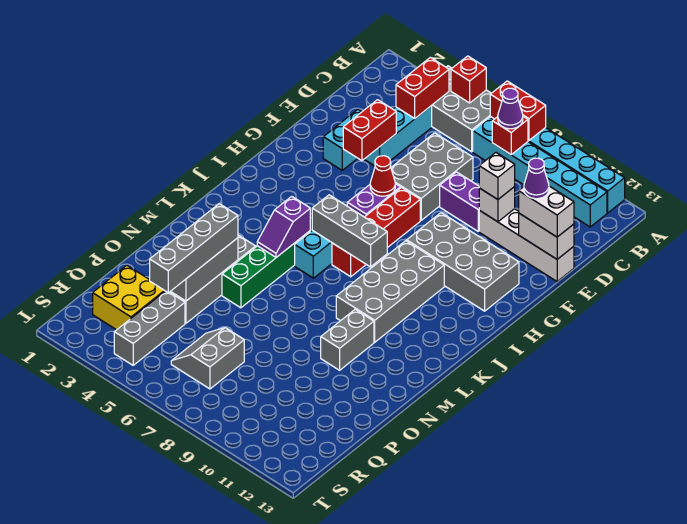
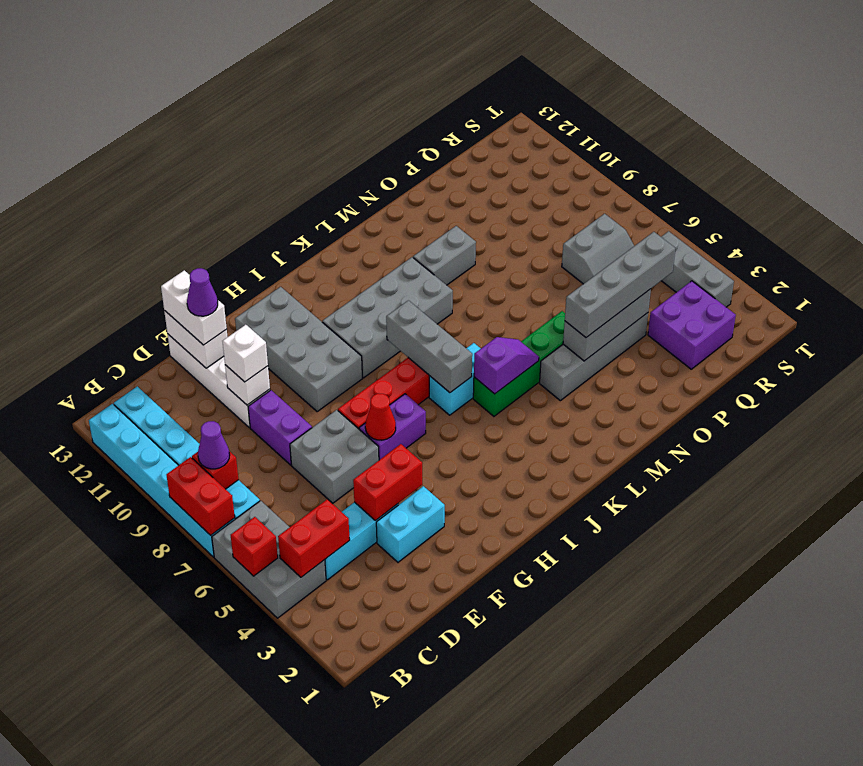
grey brick D6:F7 level 1 -> grey brick E6:F7 level 1
yellow brick Q2:R3 level 1 -> purple brick Q2:R3 level 1
grey brick Q4:S4 level 1 -> grey brick S3:S5 level 1

